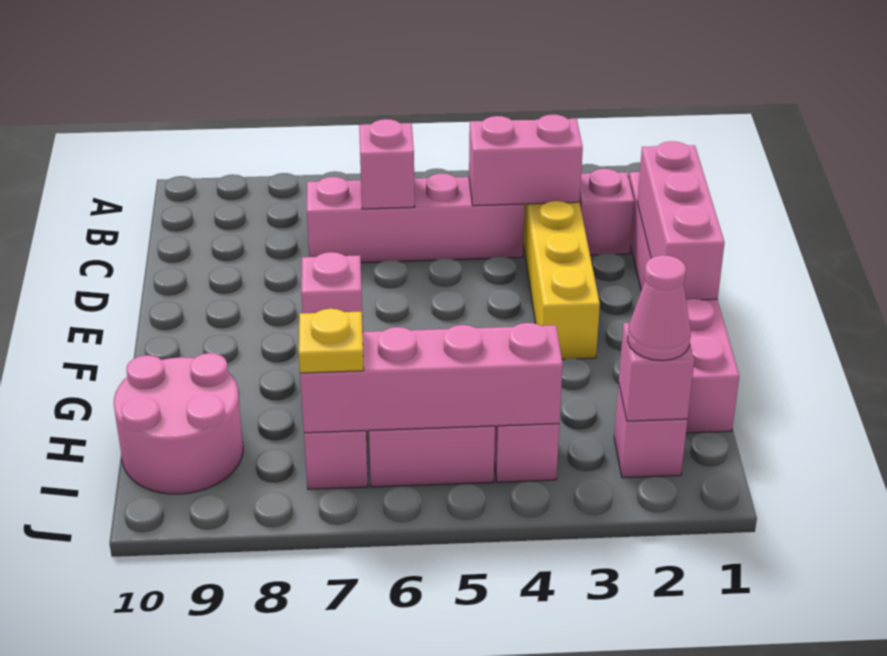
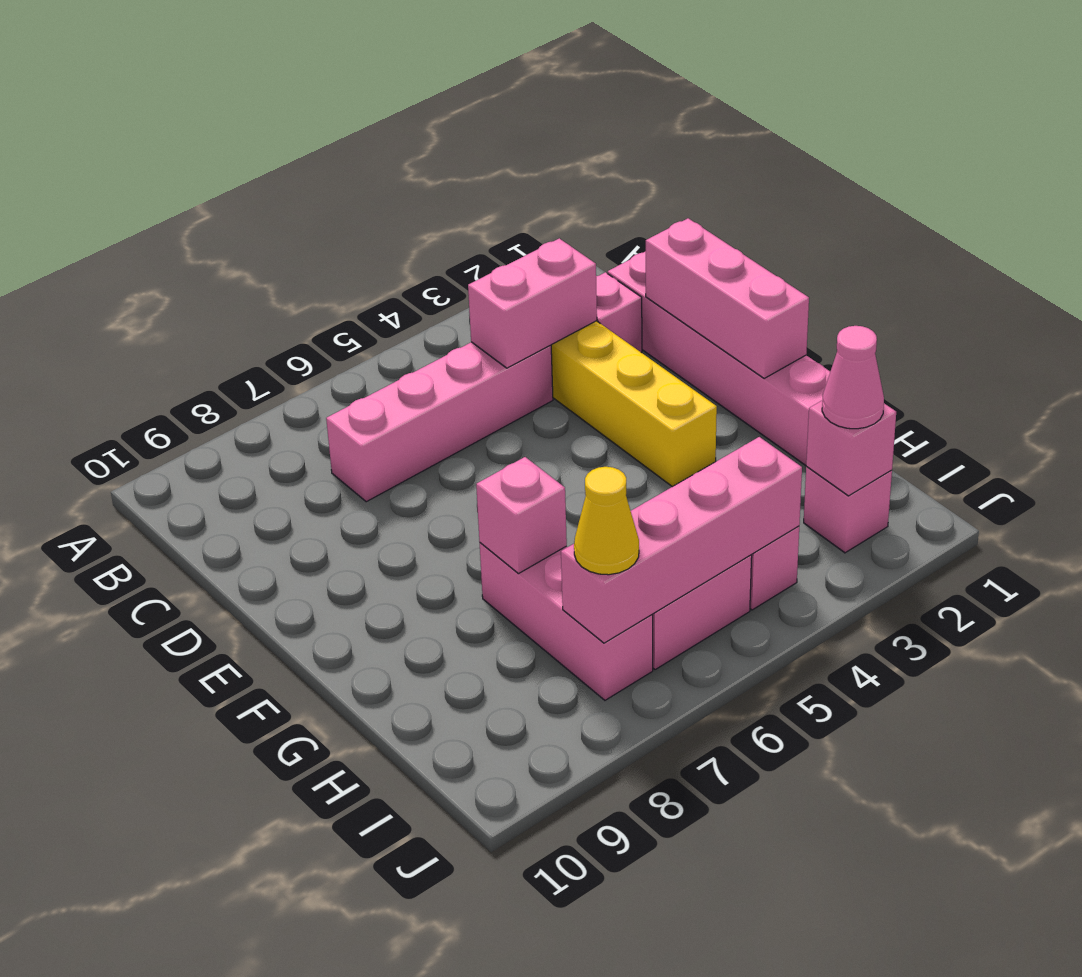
pink brick C6 level 2 -> none
pink round brick H9:I10 level 1 -> none
yellow plate I7 level 3 -> yellow cone I7 level 3

